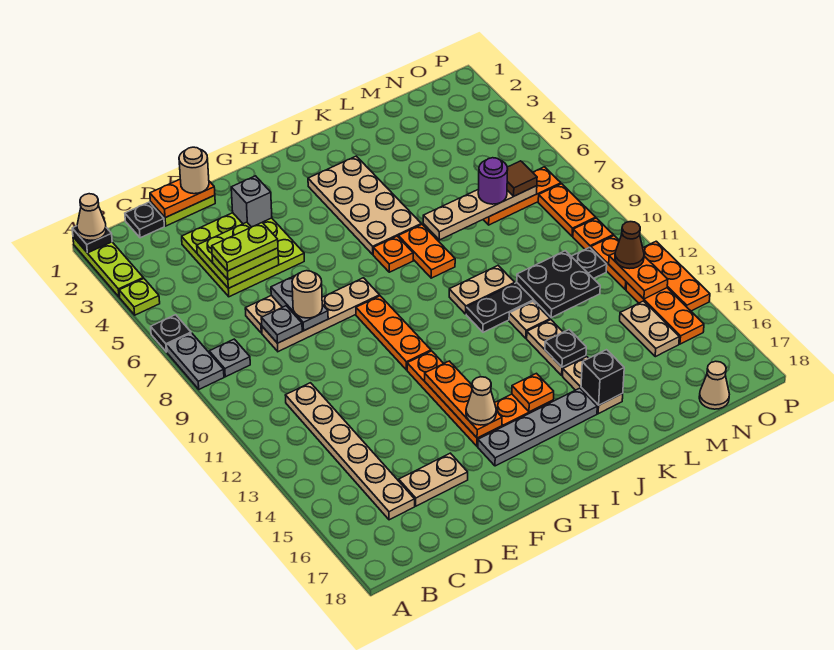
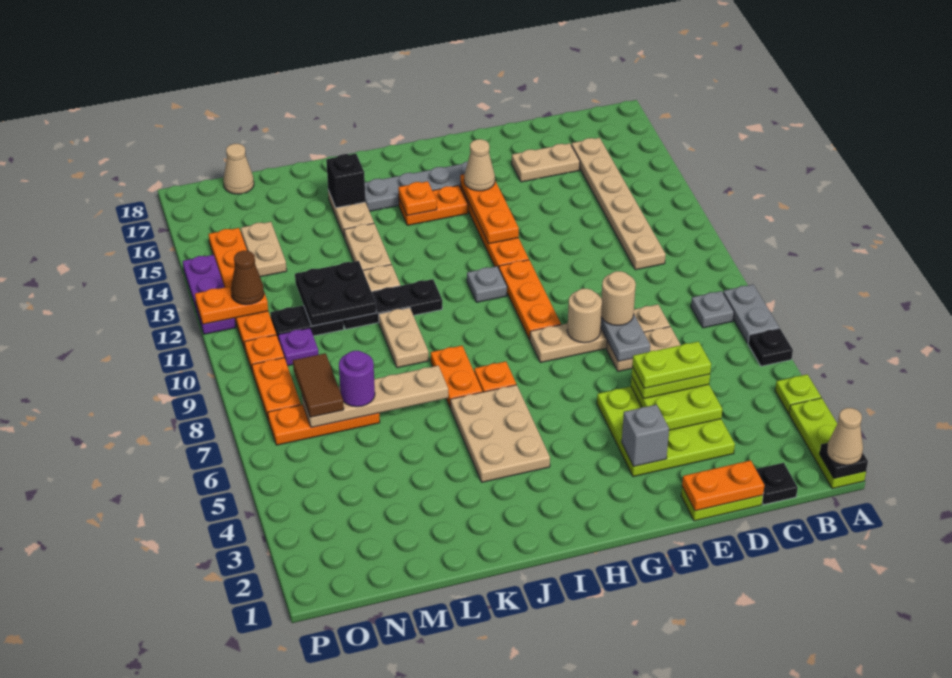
grey plate D8 level 2 -> grey plate H11 level 1
tan round brick E1 level 3 -> tan round brick F8 level 2
tan plate I3:J6 level 1 -> tan plate I4:J6 level 1
tan plate J10:K10 level 1 -> tan plate K9:K10 level 1
black plate K14 level 2 -> none
brown tile N7 level 3 -> brown tile N7:N8 level 3
none -> purple plate N10 level 1
orange plate O12:O13 level 2 -> orange plate O12:P12 level 2
orange plate P12:P14 level 1 -> purple plate P12:P14 level 1

